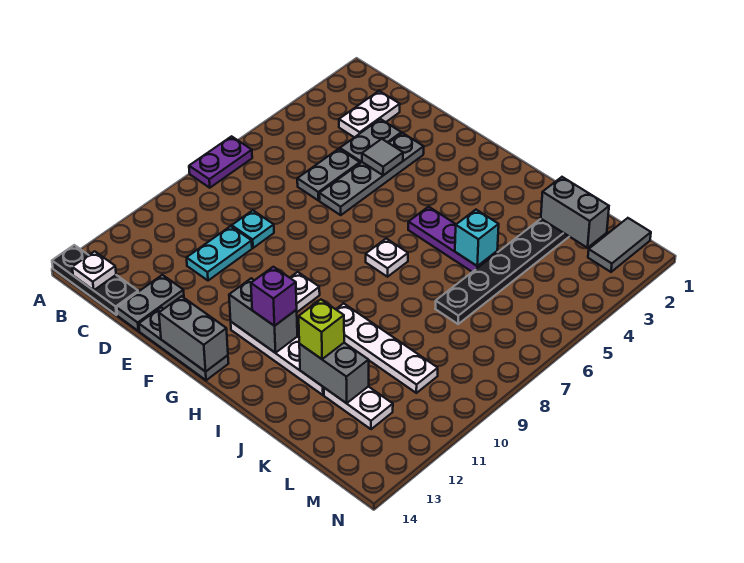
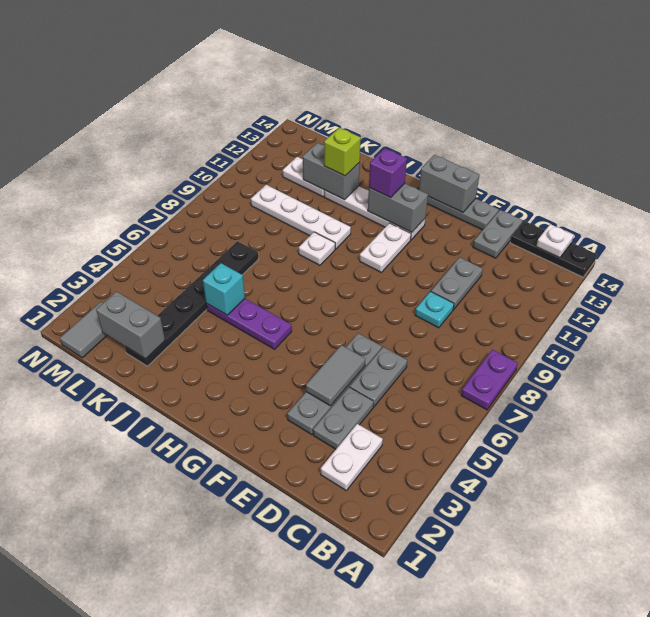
cyan plate D10:D11 level 1 -> grey plate D10:D11 level 1
grey tile E4 level 2 -> grey tile E4:E5 level 2
white plate H7 level 1 -> white plate I9 level 1

